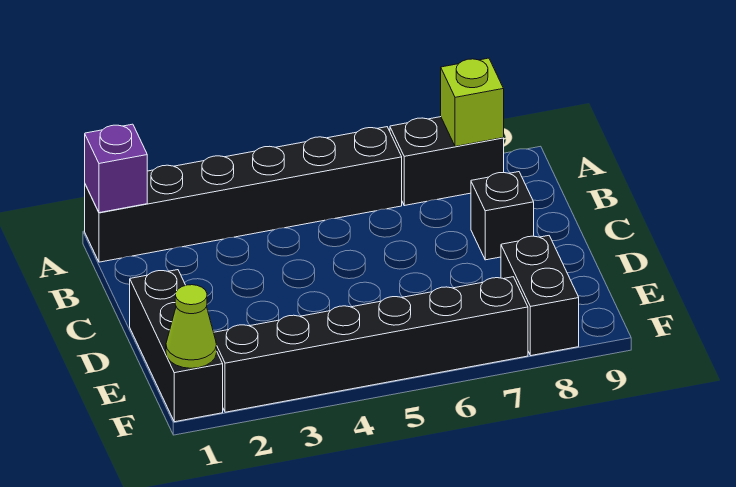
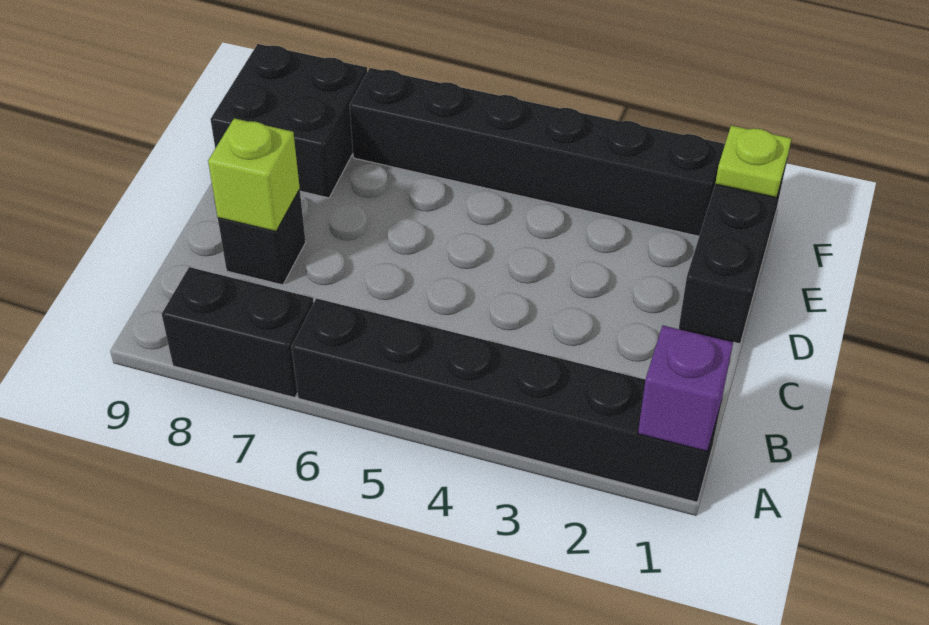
lime brick A8 level 2 -> lime brick C8 level 2
black brick E8:F8 level 1 -> black brick E8:F9 level 1
lime cone F1 level 2 -> lime plate F1 level 2

